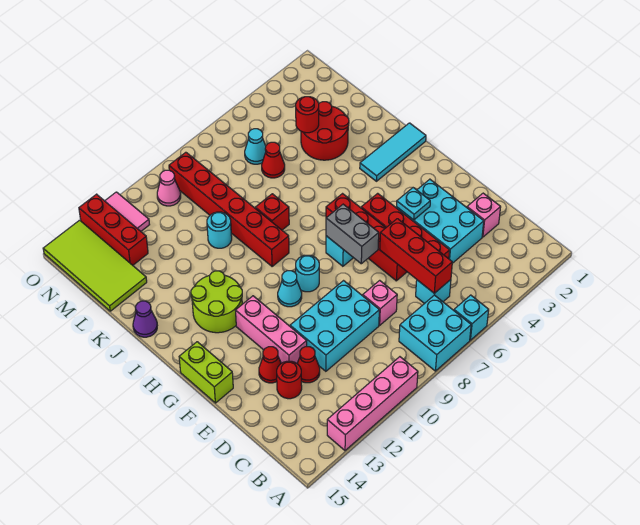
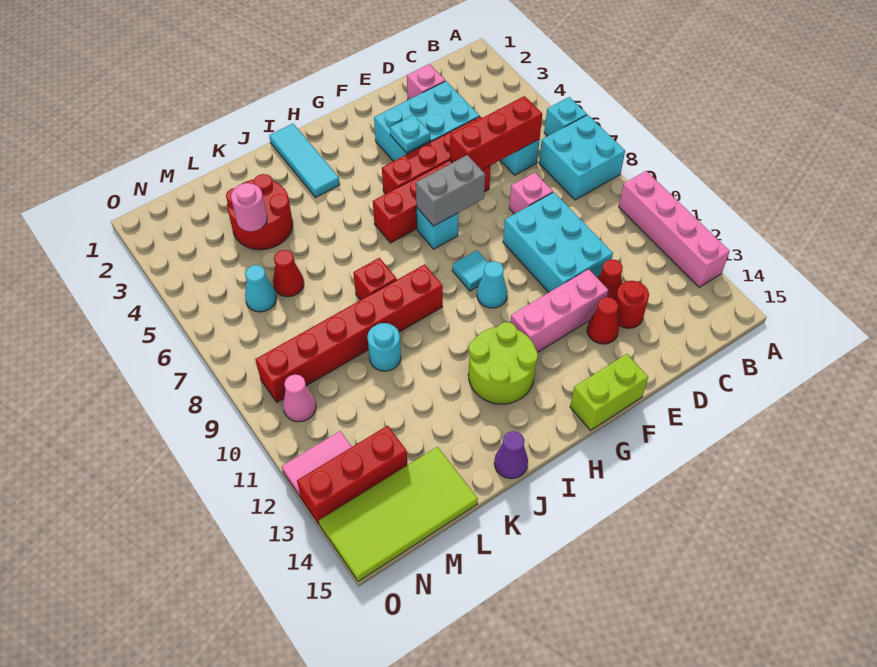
cyan round brick G9 level 1 -> cyan tile G9 level 1
red round brick L4 level 2 -> pink round brick L4 level 2

